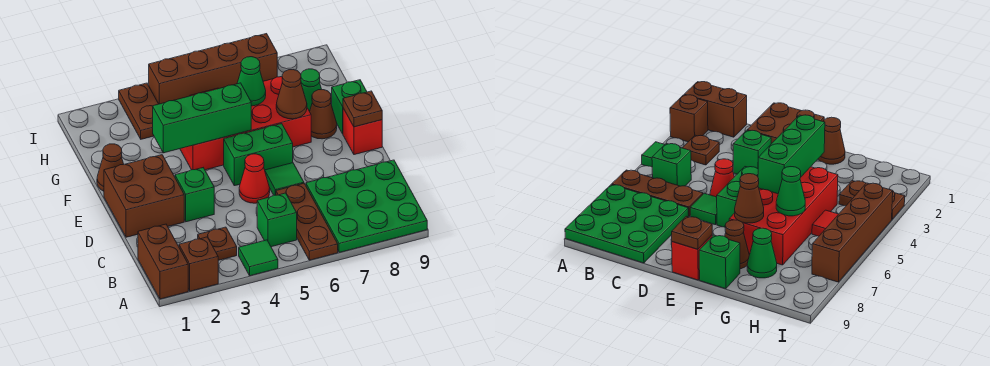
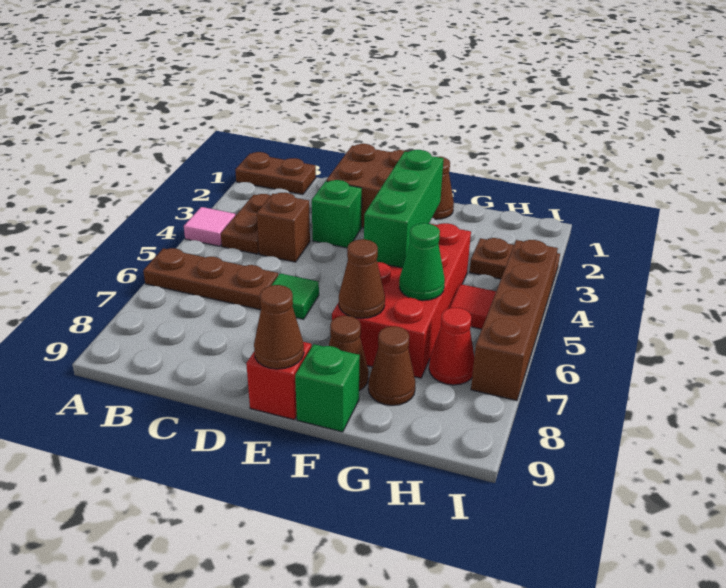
brown brick A1:B1 level 1 -> brown plate A1:B1 level 1
brown brick A2 level 1 -> brown brick C4 level 1
green tile A4 level 1 -> pink tile A4 level 1
green plate A7:C9 level 1 -> none
brown plate B3 level 1 -> brown plate B3:B4 level 1
green brick B5 level 1 -> none
red cone D5 level 1 -> red cone H7 level 1
green brick E5:E6 level 1 -> none
brown plate E9 level 2 -> brown cone E9 level 2
green cone G8 level 1 -> brown cone G8 level 1

